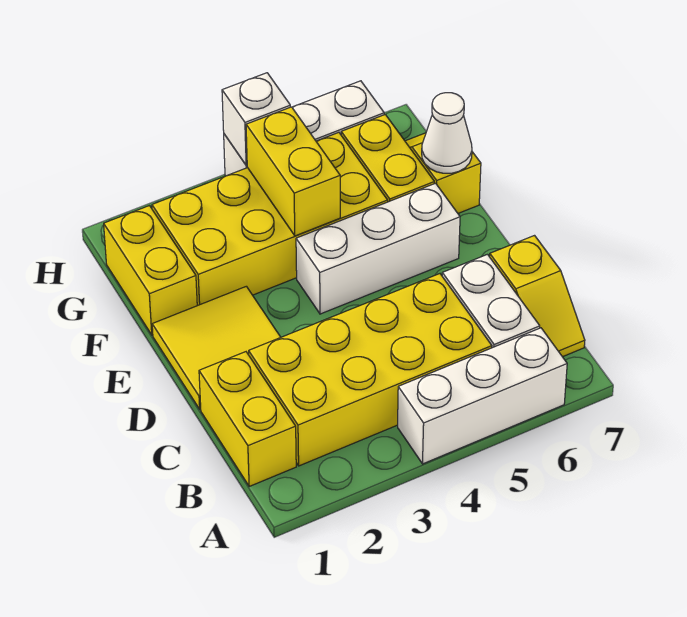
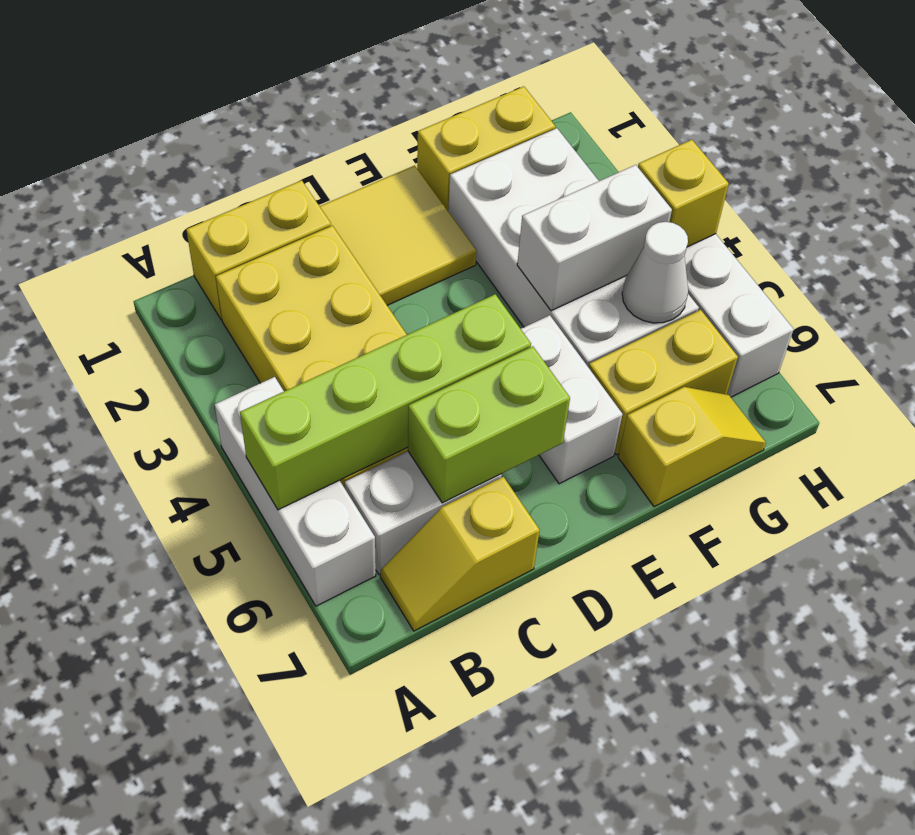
none -> lime brick A5:D5 level 2
none -> lime brick C6:D6 level 2
white brick E4:E6 level 1 -> white brick E5:E6 level 1
yellow brick F2:G5 level 1 -> white brick F2:G5 level 1
yellow brick F4:G4 level 2 -> white brick F4:G4 level 2
white cone F7 level 2 -> white cone G5 level 2
white brick H4 level 2 -> yellow brick H4 level 2

